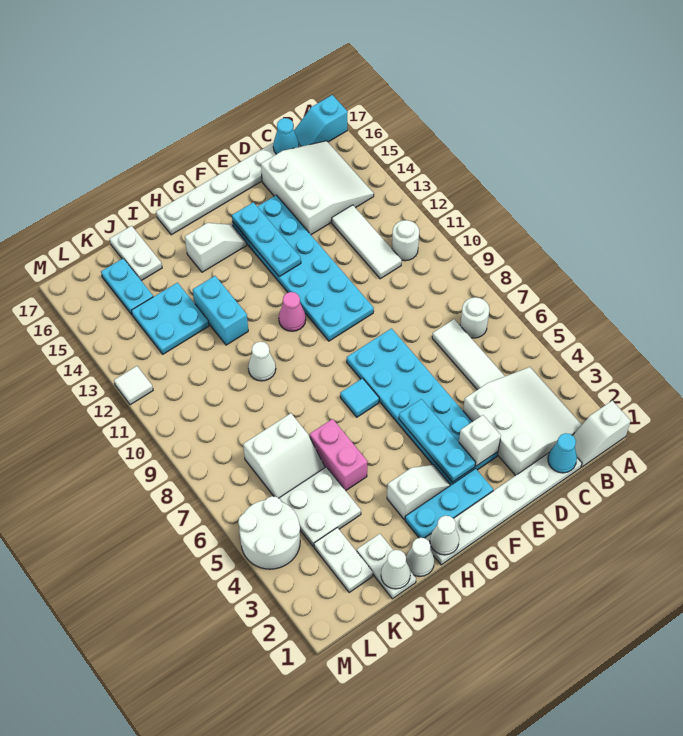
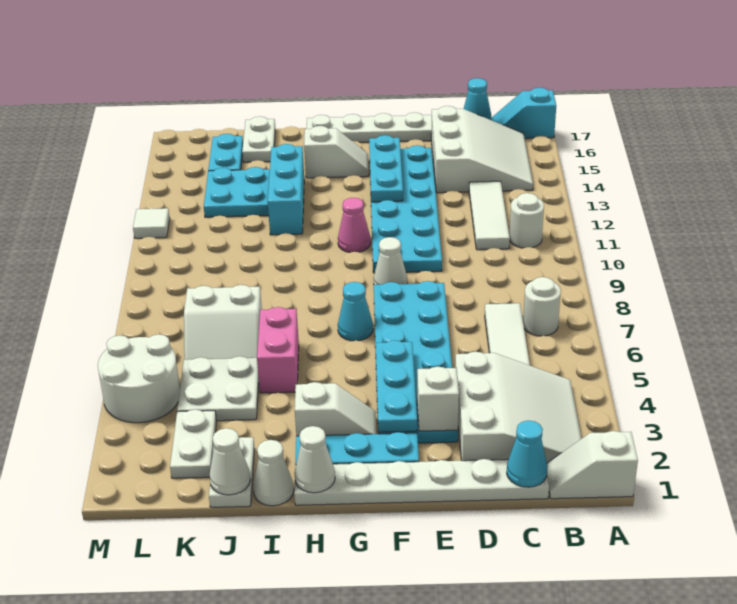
cyan tile G7 level 1 -> cyan cone G7 level 1
white cone I10 level 1 -> white cone F9 level 1
cyan brick I12:I13 level 1 -> cyan brick I12:I14 level 1

